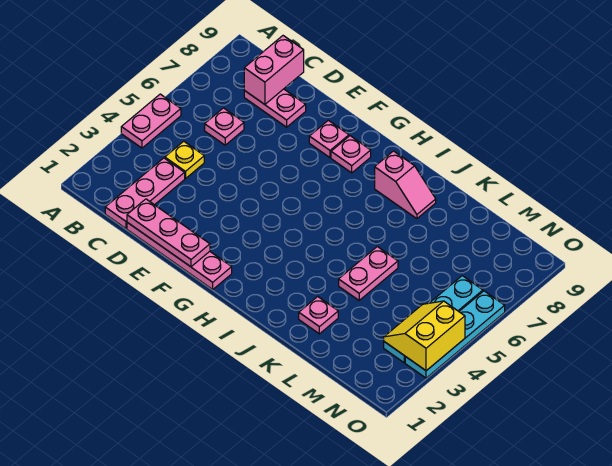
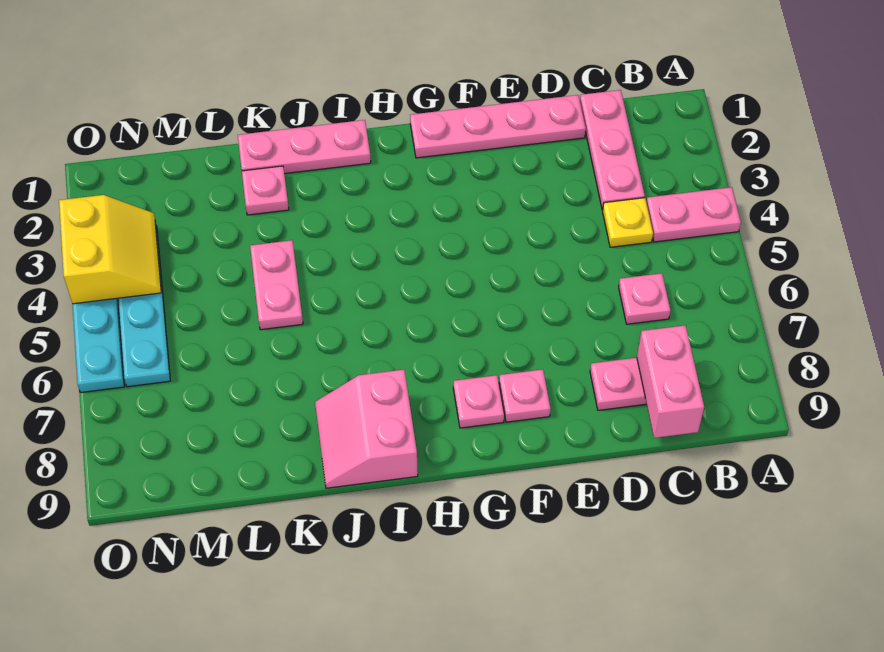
pink plate A4:A5 level 1 -> pink plate A4:B4 level 1
pink plate D1:F1 level 2 -> pink plate I1:K1 level 1
pink slope I8:J8 level 1 top I -> pink slope I8:J9 level 1 top I

